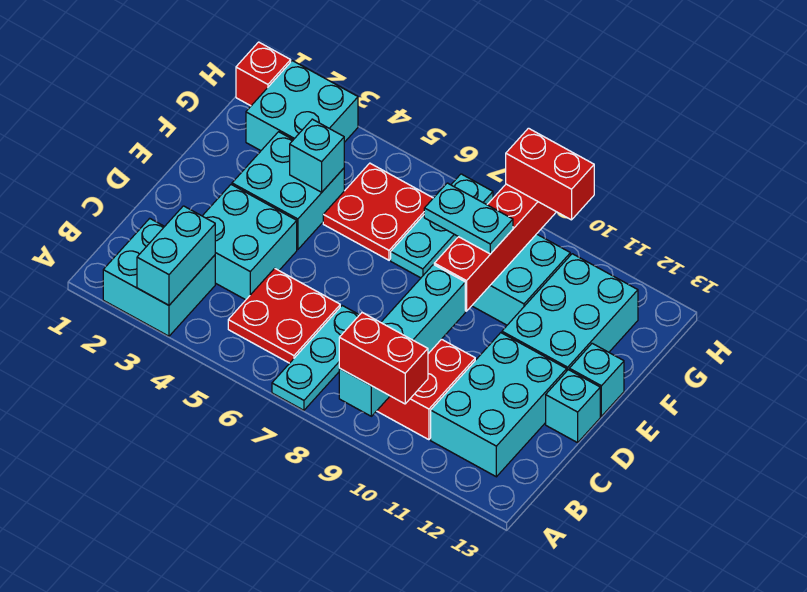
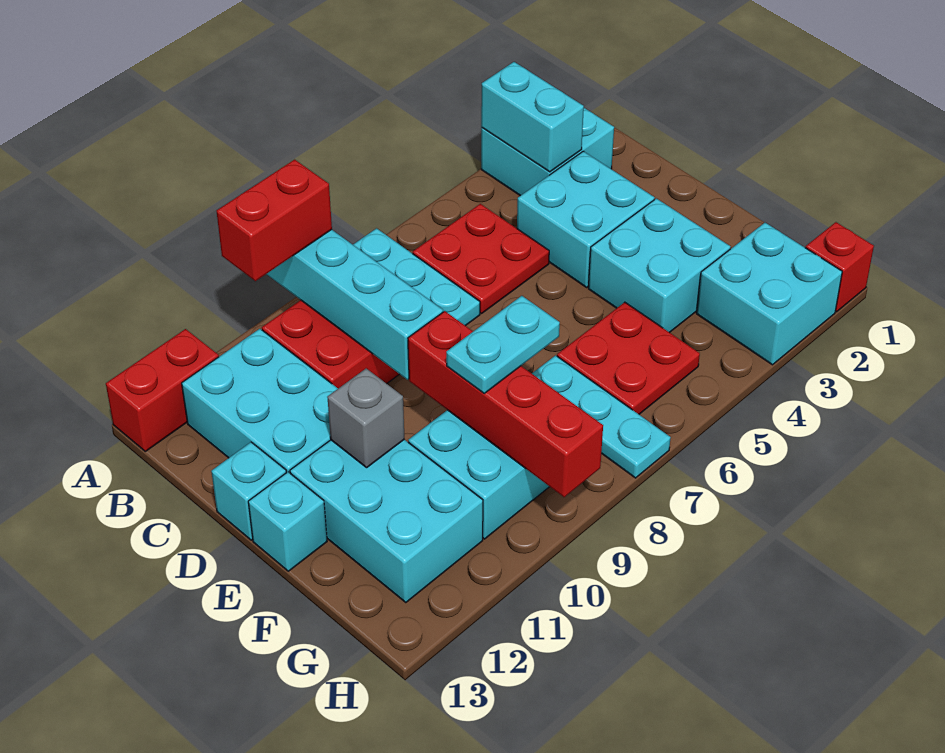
none -> grey brick E11 level 2
cyan brick F4 level 2 -> none
red brick H9:H10 level 3 -> red brick A12:A13 level 1

